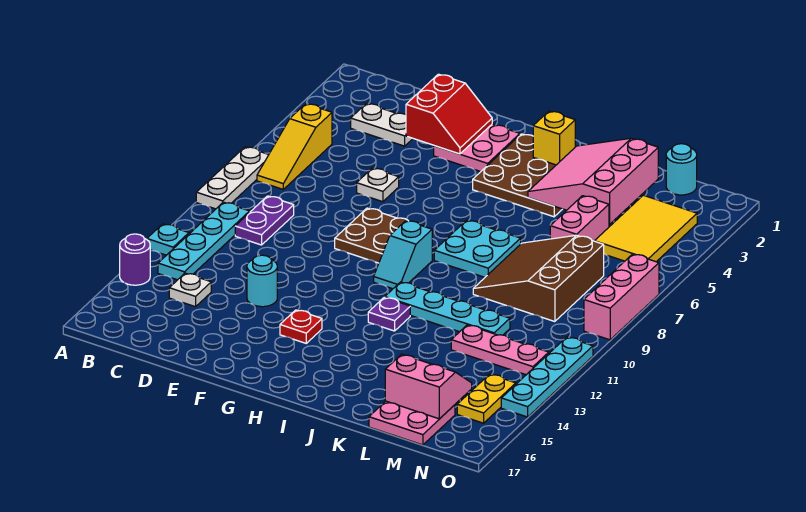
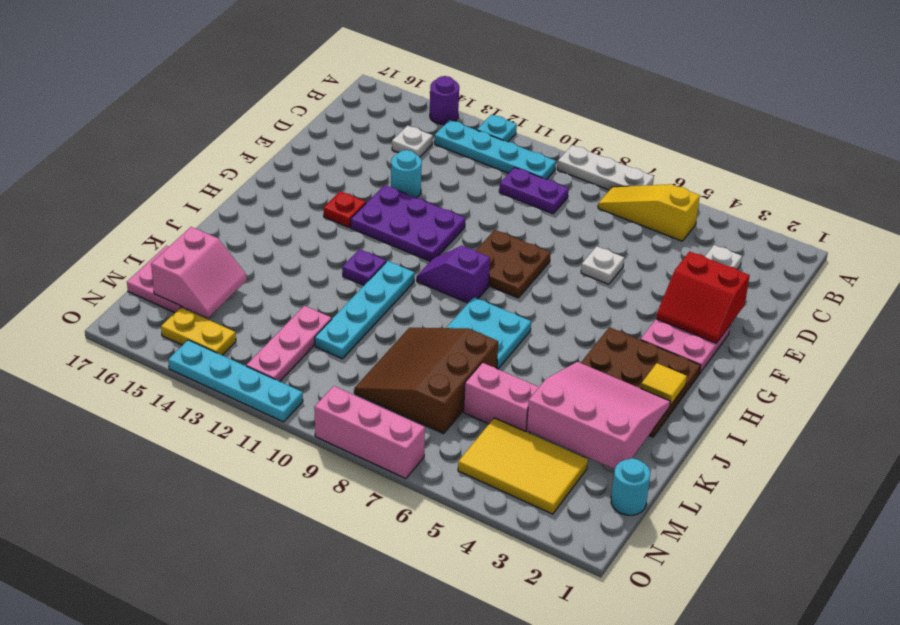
none -> purple plate F11:G13 level 1
cyan slope H9:H10 level 1 top 9 -> purple slope H9:H10 level 1 top 9
yellow brick I2 level 2 -> yellow tile I2 level 2
brown slope K7:M9 level 1 top M -> brown slope K7:M9 level 1 top 7

